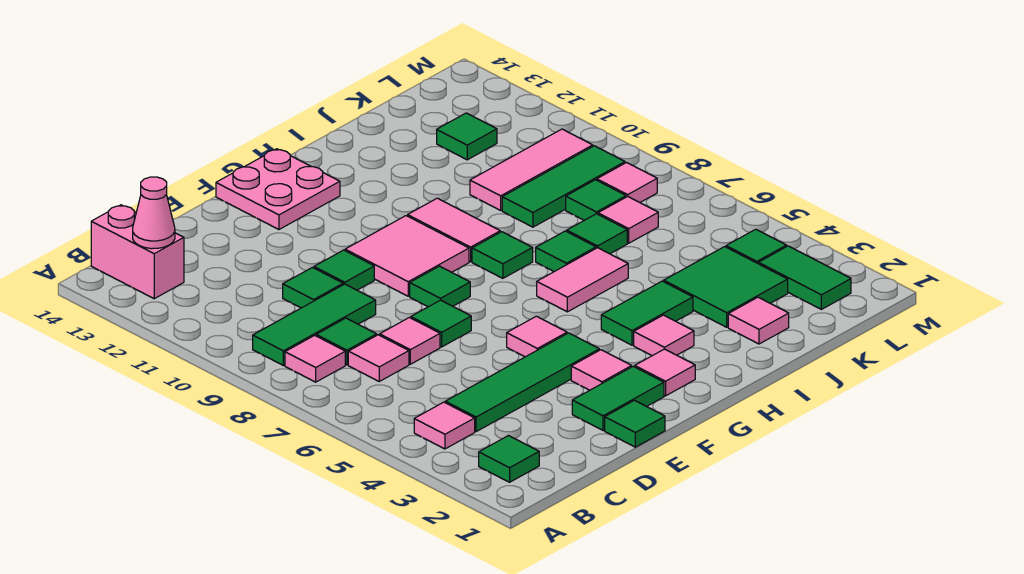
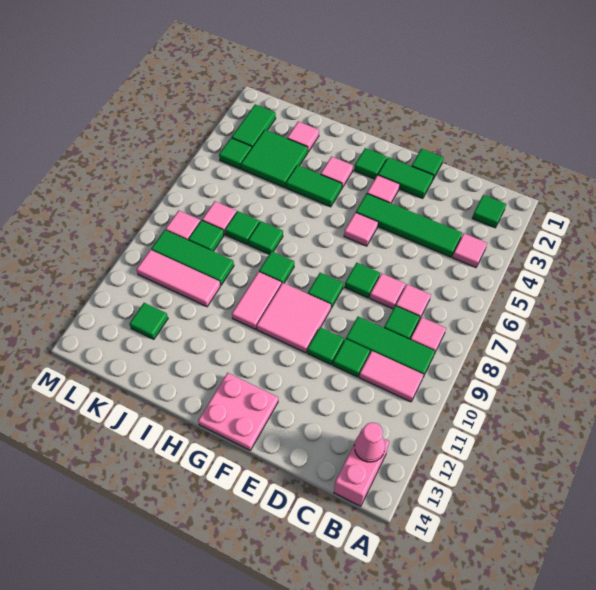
pink tile G2 level 1 -> green tile G2 level 1
pink tile H6:I6 level 1 -> pink tile B10:C10 level 1

